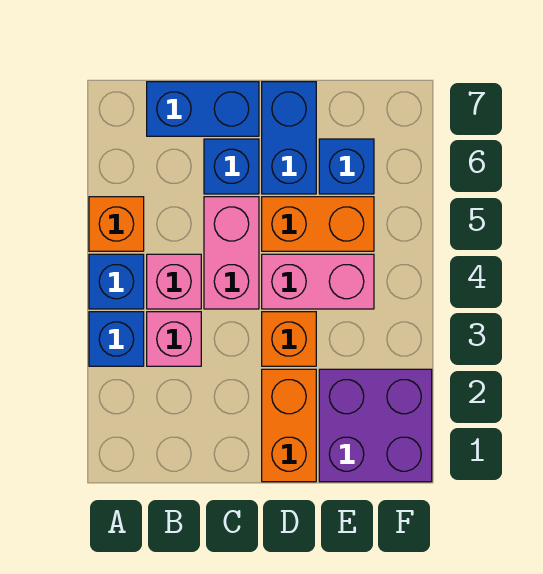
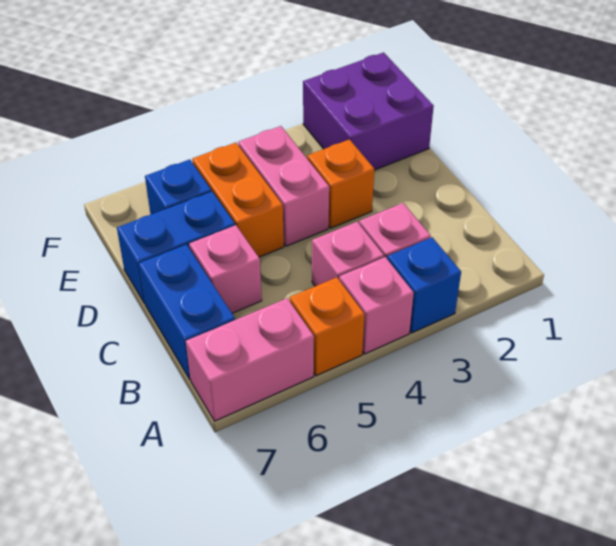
blue brick A4 level 1 -> pink brick A4 level 1
pink brick C4:C5 level 1 -> pink brick A6:A7 level 1
blue brick C6 level 1 -> pink brick C6 level 1
orange brick D1:D2 level 1 -> none

